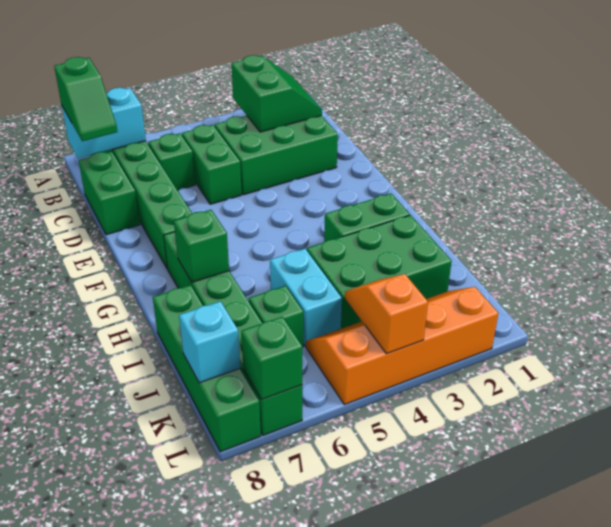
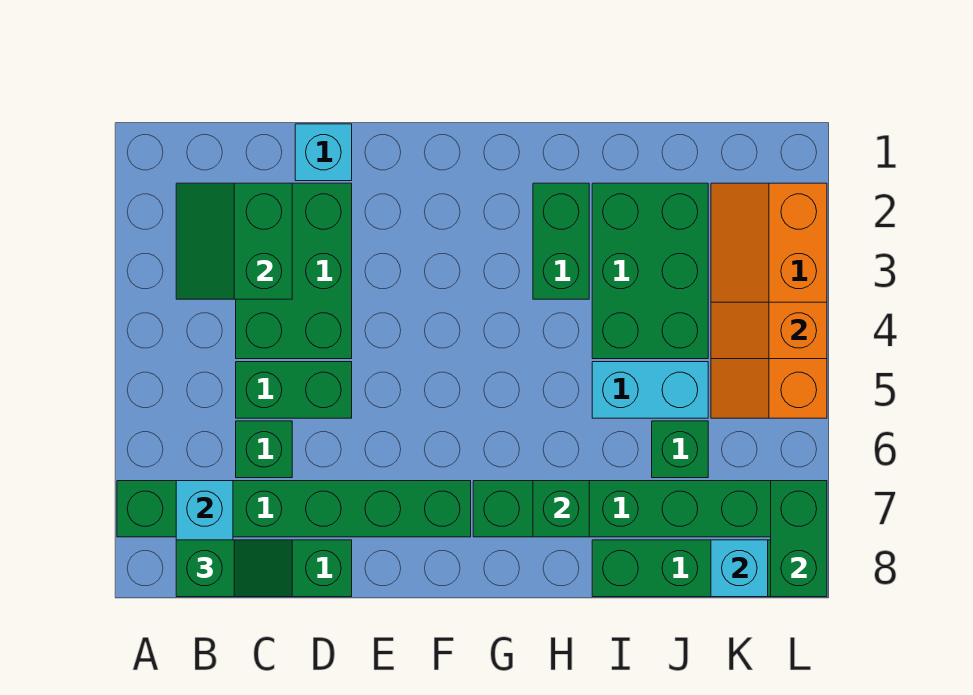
green slope B2:C3 level 2 top 3 -> green slope B2:C3 level 2 top C
none -> cyan brick D1 level 1
green brick L7 level 2 -> green brick L7:L8 level 2

